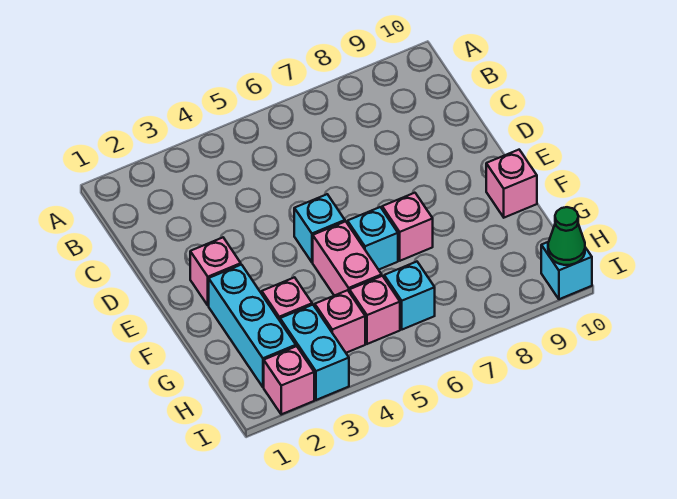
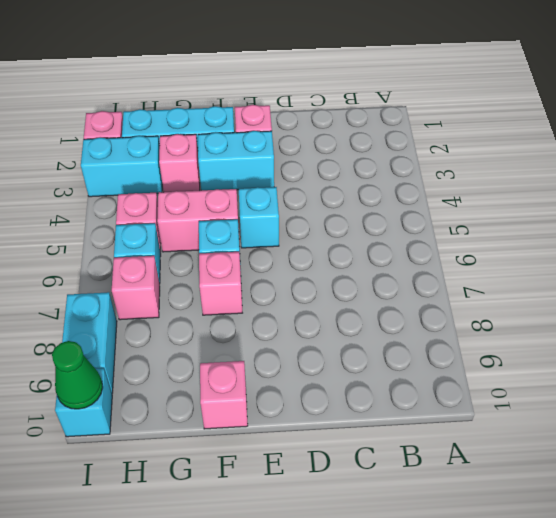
none -> cyan brick E3:F3 level 1
pink brick H4 level 1 -> pink brick H7 level 1
none -> cyan brick I8:I9 level 1

